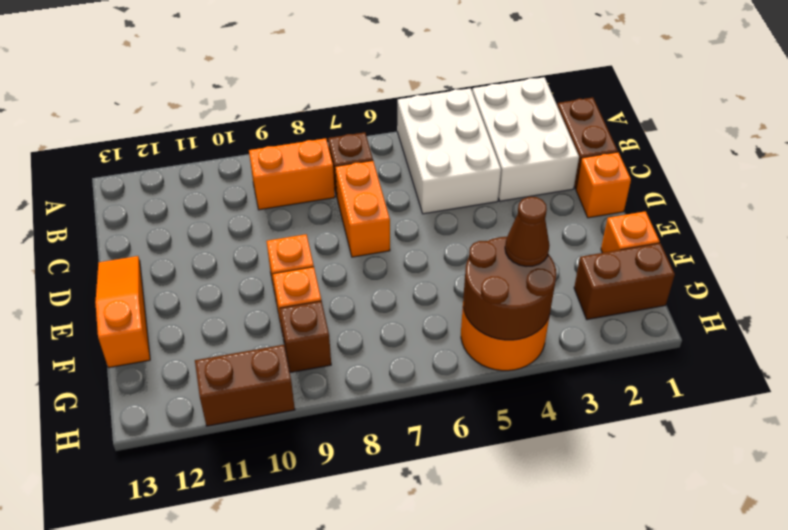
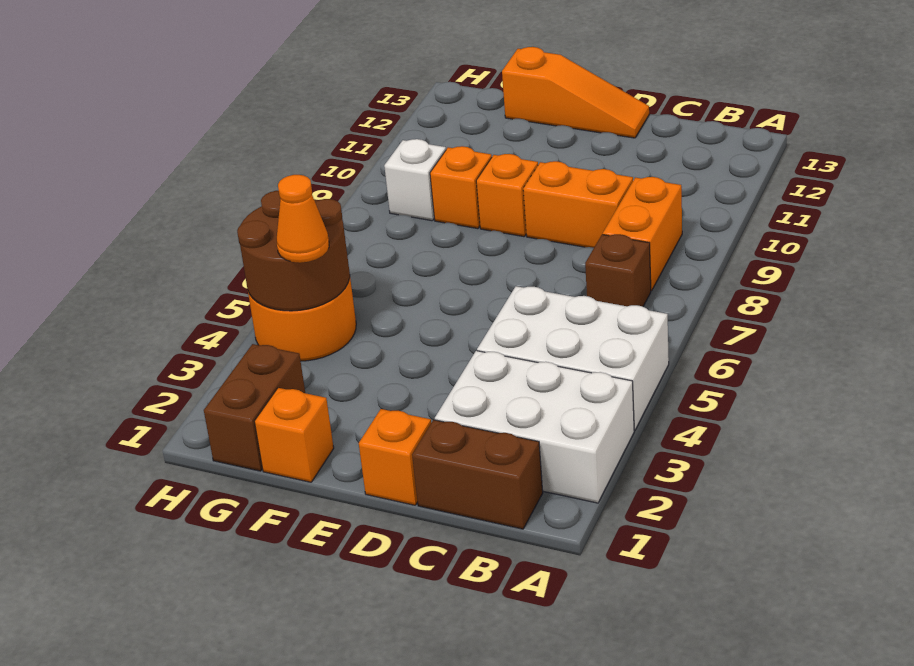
orange brick C7:D7 level 1 -> orange brick C9:D9 level 1
brown cone G4 level 3 -> orange cone G4 level 3
brown brick G9 level 1 -> white brick G9 level 1
brown brick H10:H11 level 1 -> none

